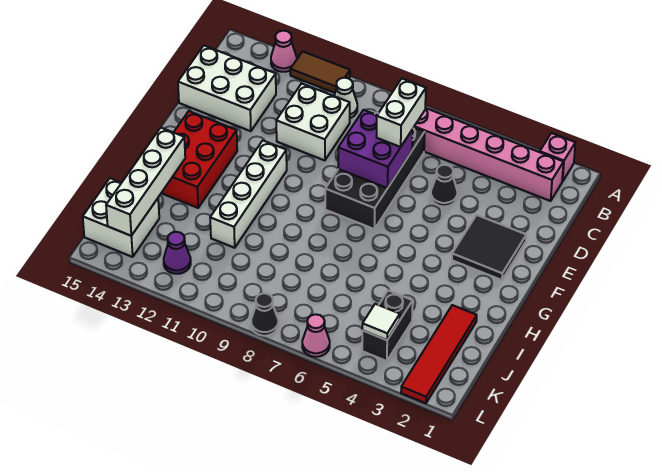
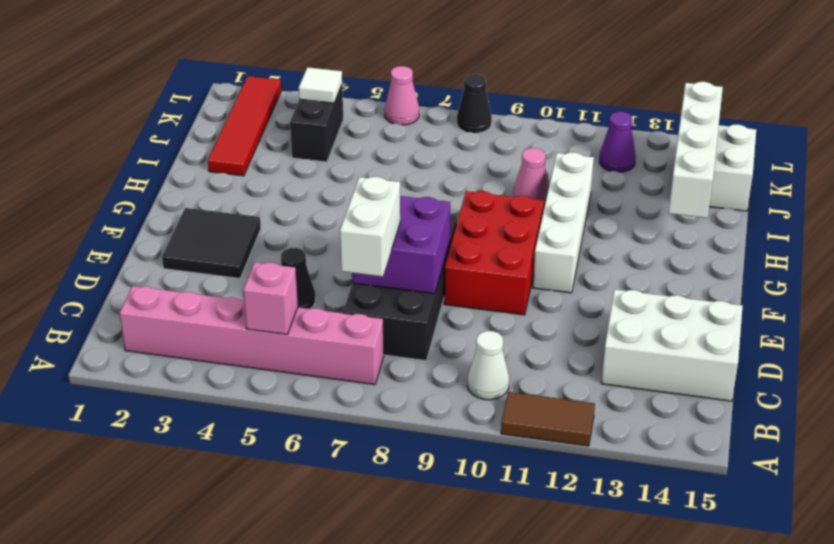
pink brick A2 level 1 -> pink brick B5 level 2
pink cone A13 level 1 -> pink cone I10 level 1
white brick C10:D11 level 1 -> none
red brick F13:H14 level 1 -> red brick E9:G10 level 1

